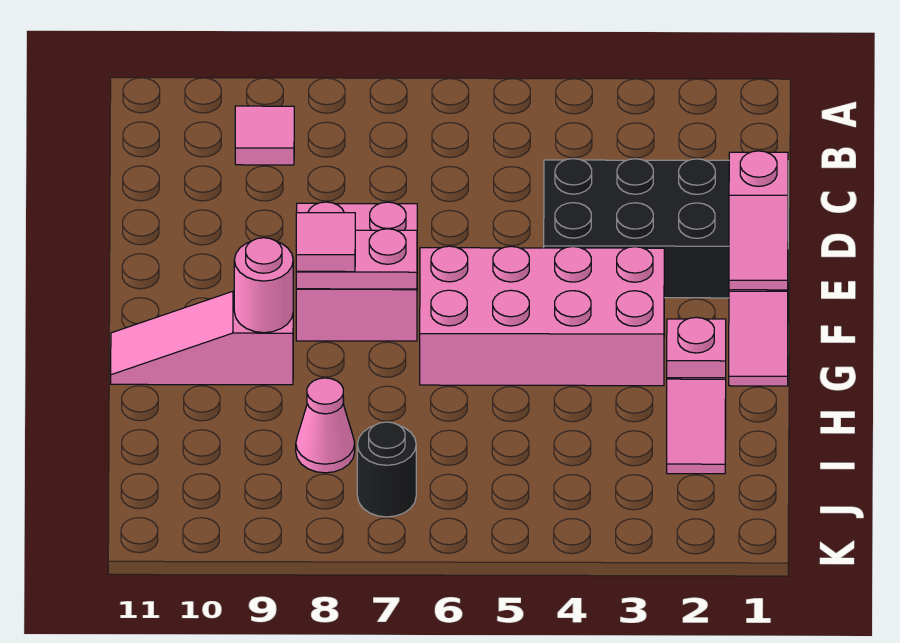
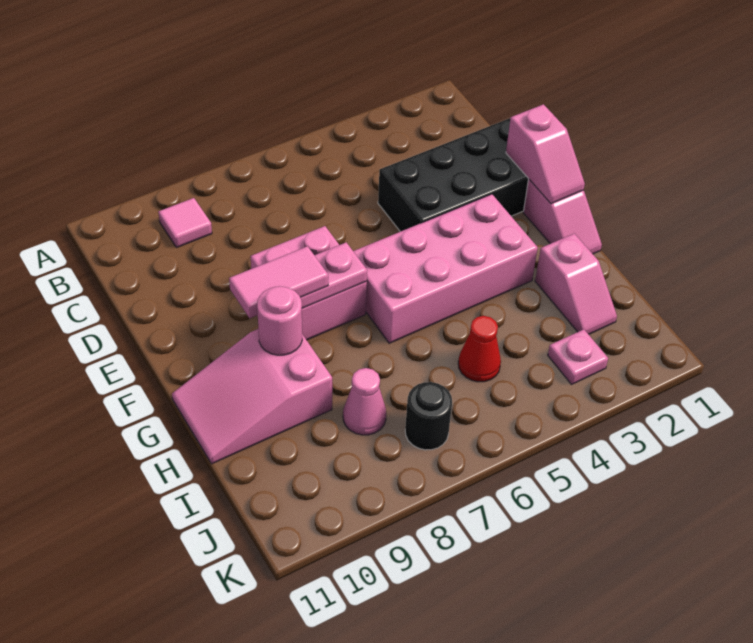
pink tile F8 level 3 -> pink tile F8:F9 level 3
pink slope G9:G11 level 1 top 9 -> pink slope G9:H11 level 1 top 9
pink plate H2 level 2 -> pink plate J3 level 1
none -> red cone I5 level 1

